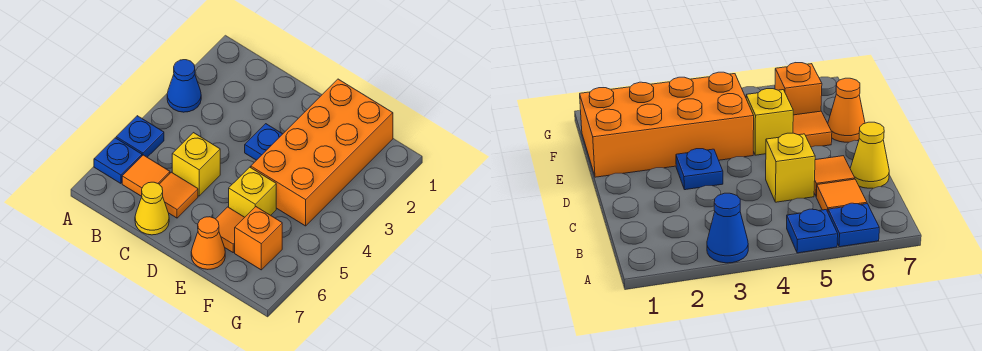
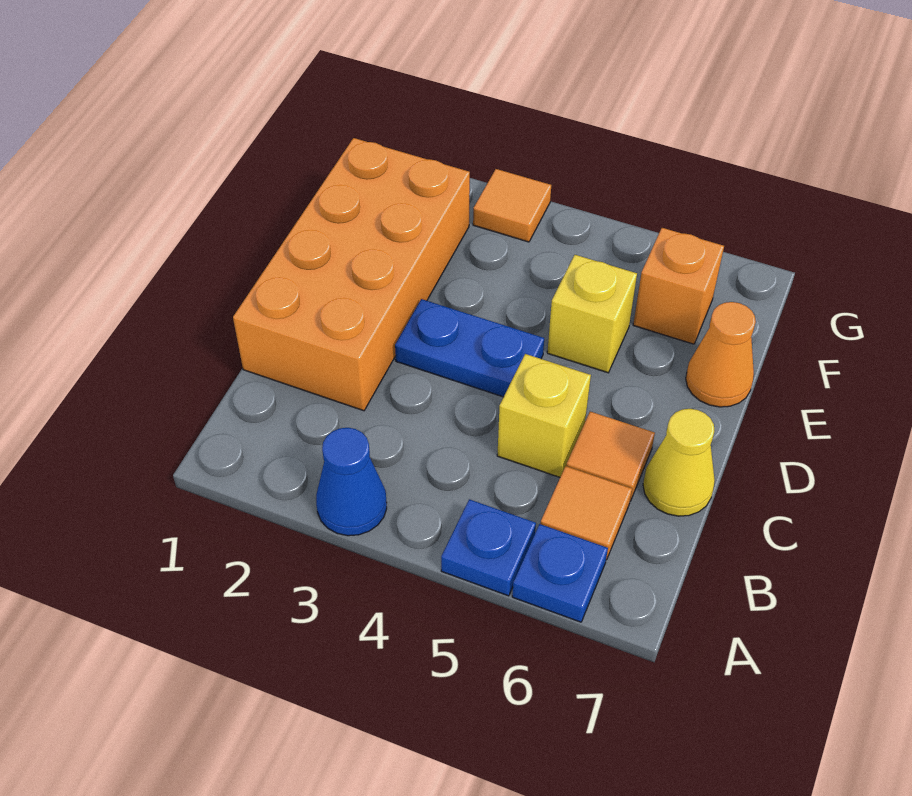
blue plate D3 level 1 -> blue plate D3:D4 level 1
orange brick E1:F4 level 1 -> orange brick C1:F2 level 1
orange tile E6 level 1 -> orange tile G3 level 1

